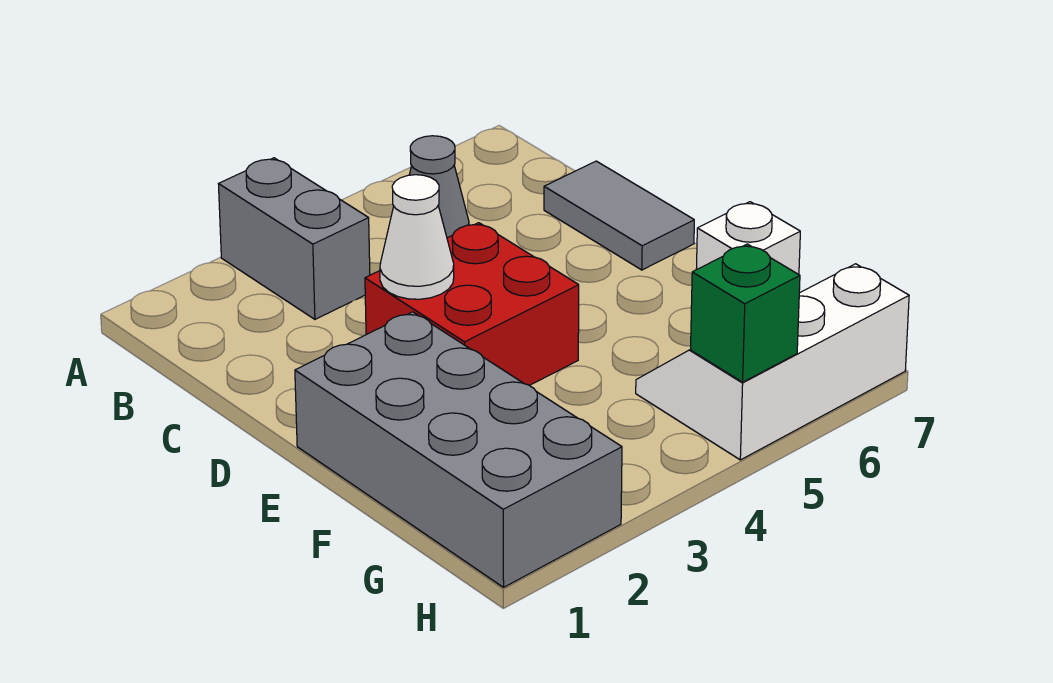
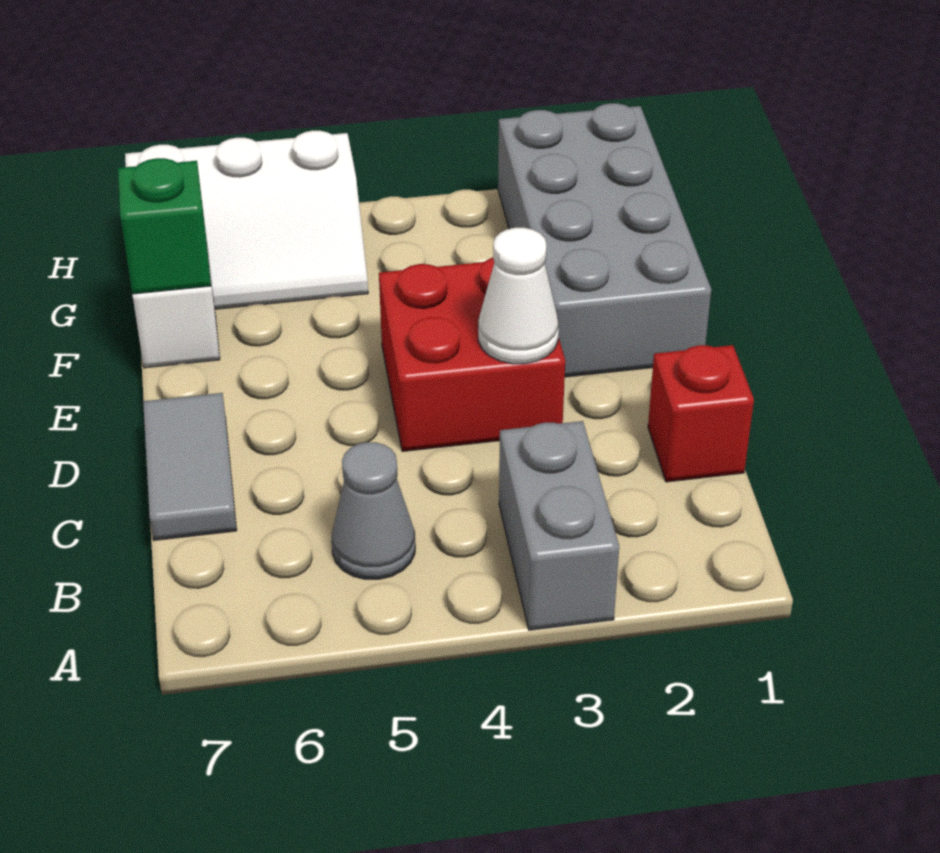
none -> red brick C1 level 1
green brick H5 level 2 -> green brick F7 level 2

